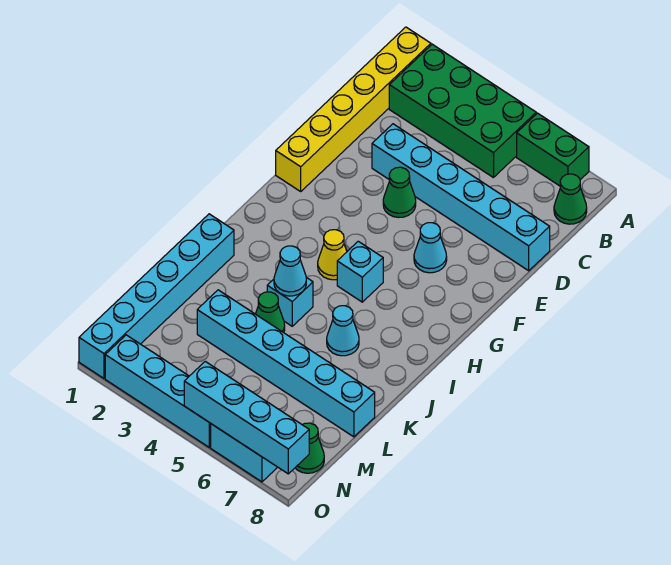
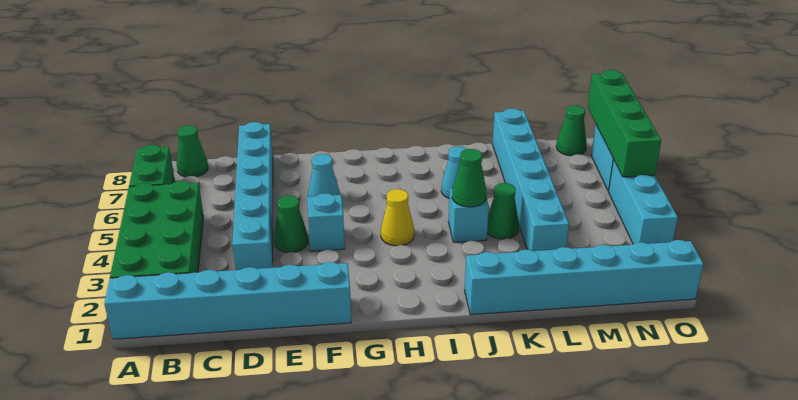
yellow brick A1:F1 level 1 -> cyan brick A1:F1 level 1
cyan brick H5 level 1 -> cyan brick F4 level 1
cyan cone J4 level 2 -> green cone J4 level 2
cyan brick O2:O5 level 1 -> cyan brick O3:O5 level 1
cyan brick O5:O8 level 2 -> green brick O5:O8 level 2

